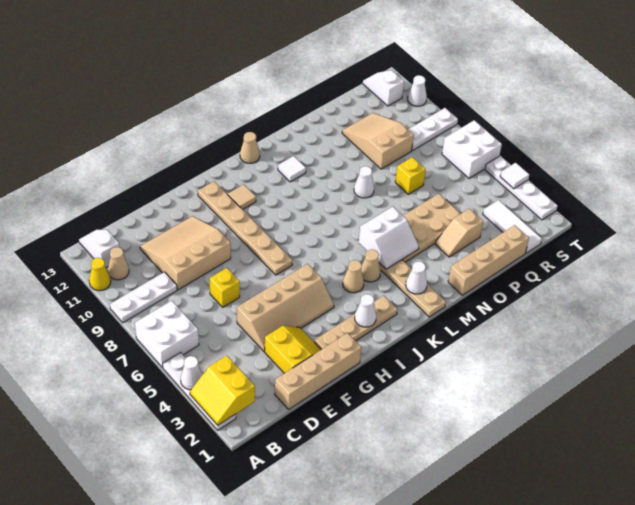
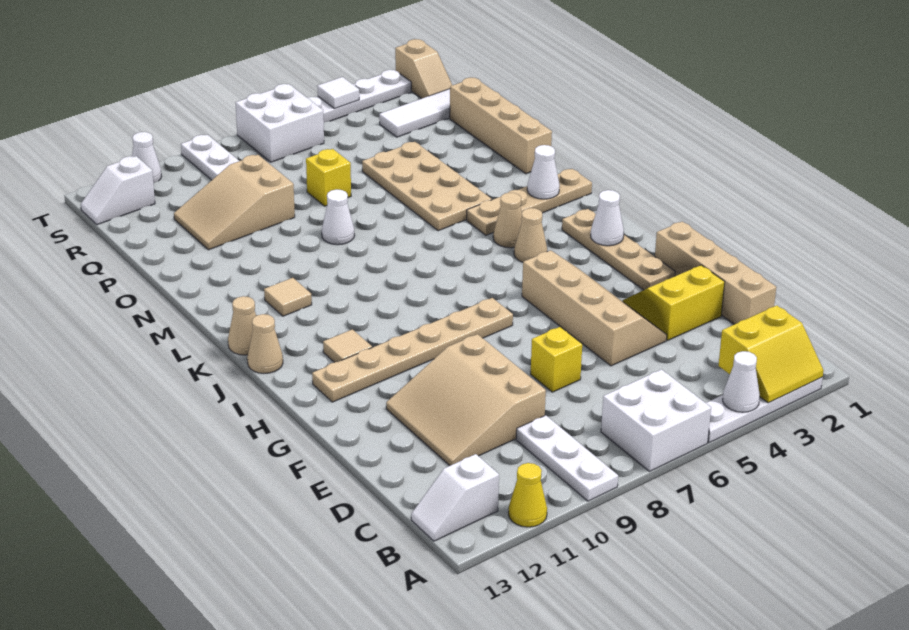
tan cone B11 level 1 -> tan cone J13 level 1
white slope L4:M5 level 2 top 5 -> none
white tile L11 level 1 -> tan tile L11 level 1
tan slope O3:P3 level 1 top P -> tan slope S1:T1 level 1 top T

